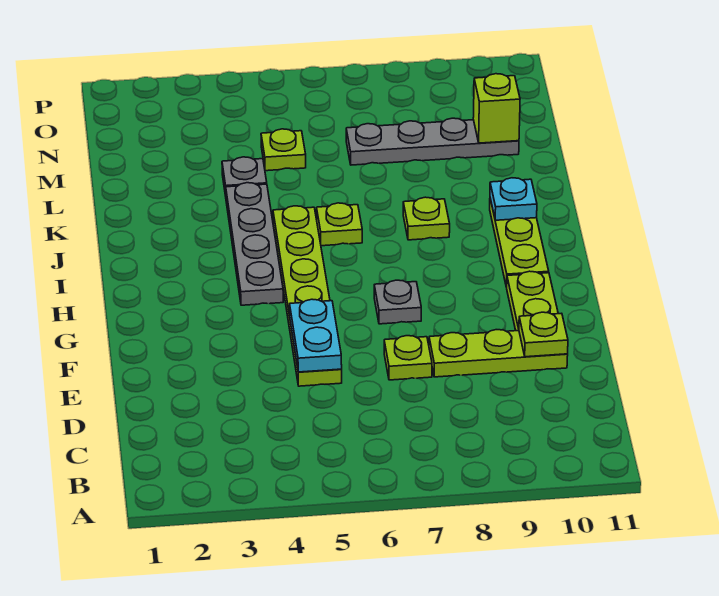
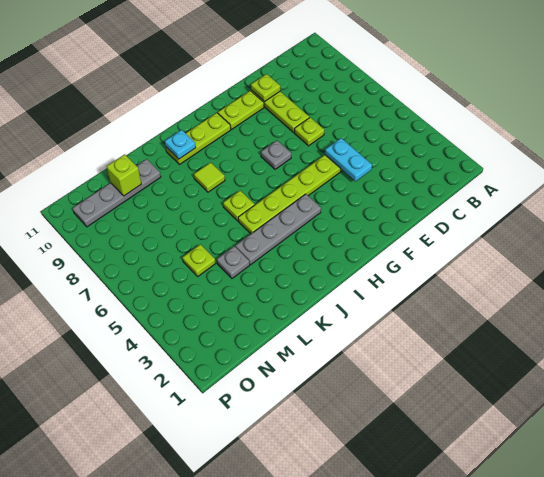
cyan plate E5:F5 level 2 -> cyan plate E4:E5 level 2
lime plate J8 level 1 -> lime tile J8 level 1
grey plate M7:M10 level 1 -> grey plate L10:O10 level 1

